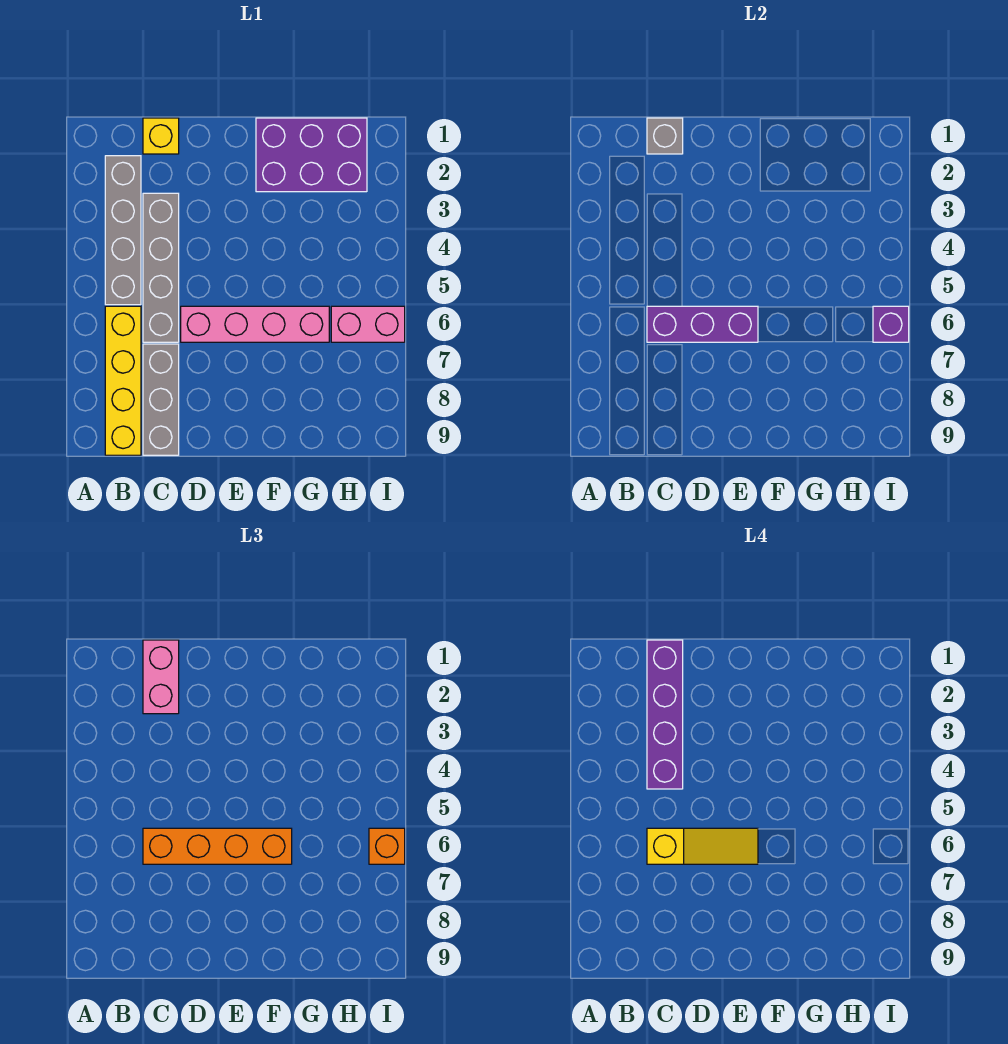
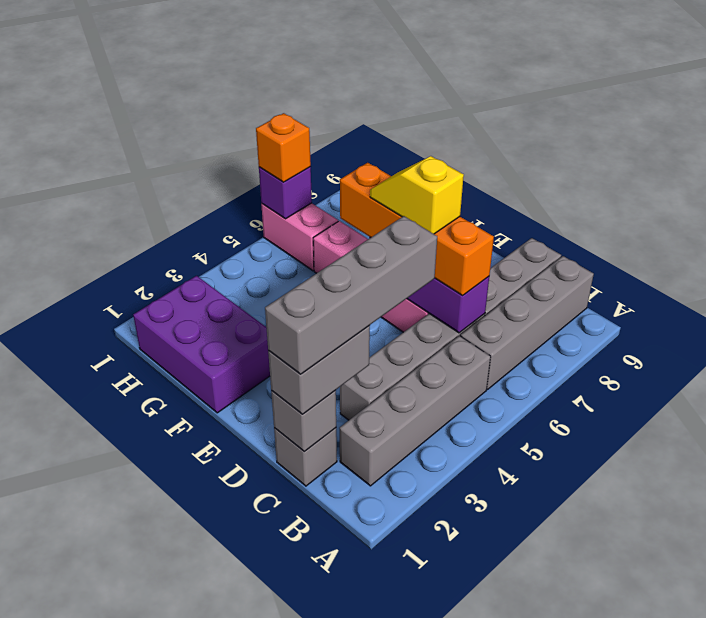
yellow brick B6:B9 level 1 -> grey brick B6:B9 level 1
yellow brick C1 level 1 -> grey brick C1 level 1
pink brick C1:C2 level 3 -> grey brick C1:C2 level 3
purple brick C1:C4 level 4 -> grey brick C1:C4 level 4
yellow slope C6:E6 level 4 top C -> yellow slope D6:E6 level 4 top D

